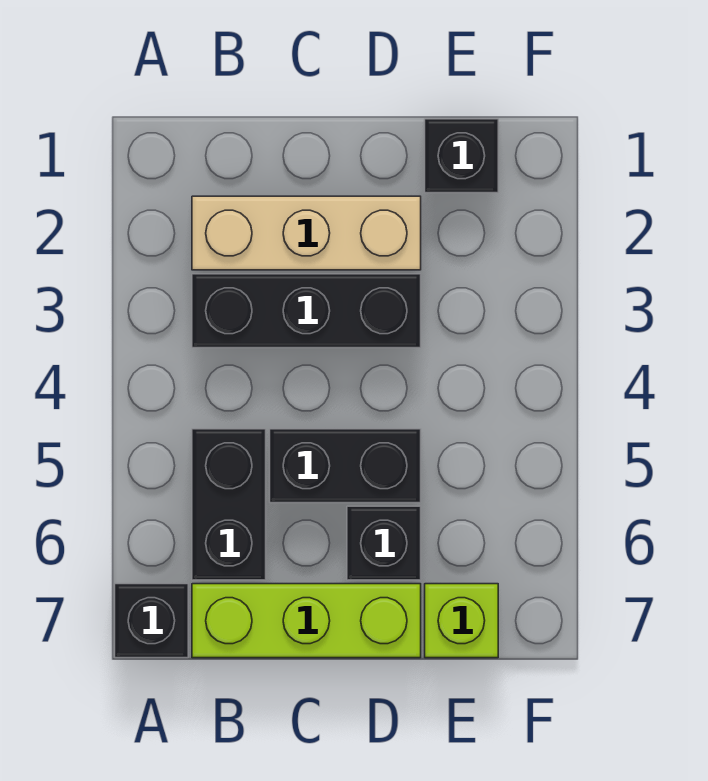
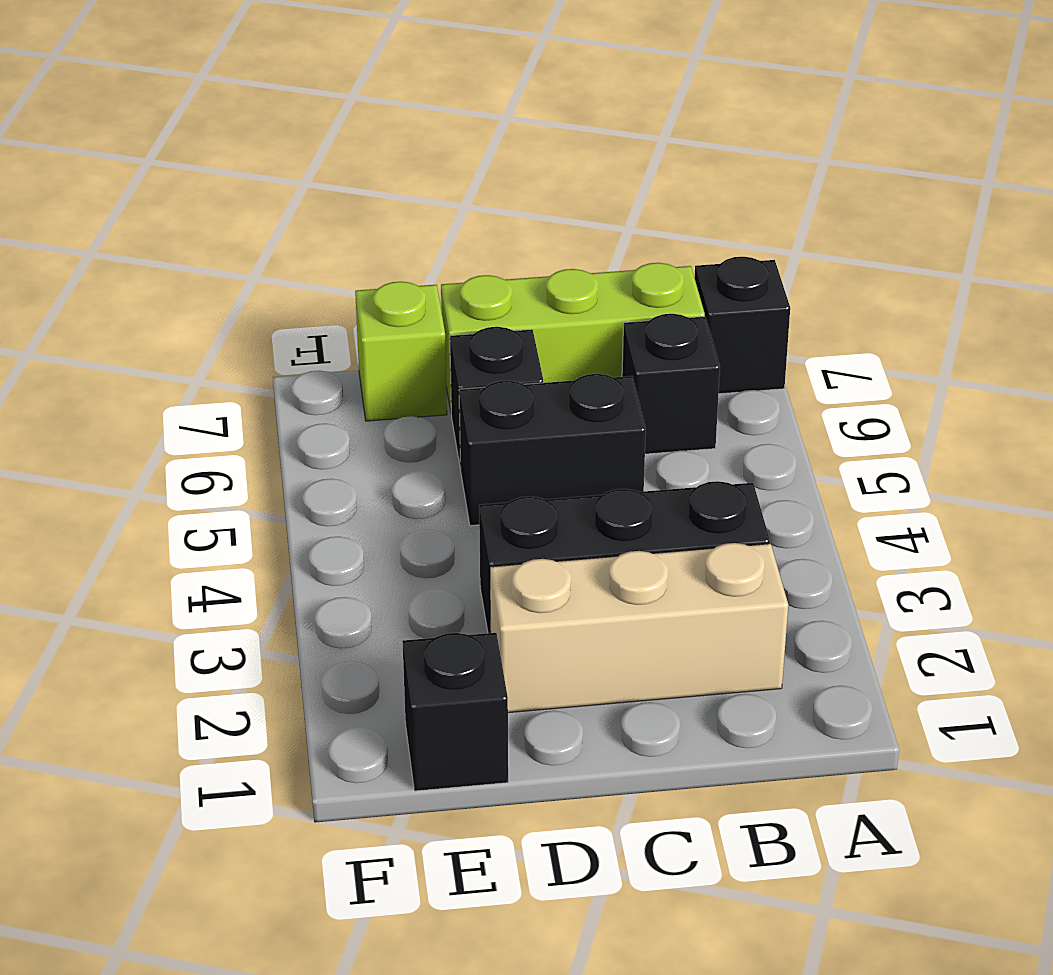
black brick B5:B6 level 1 -> black brick B6 level 1

